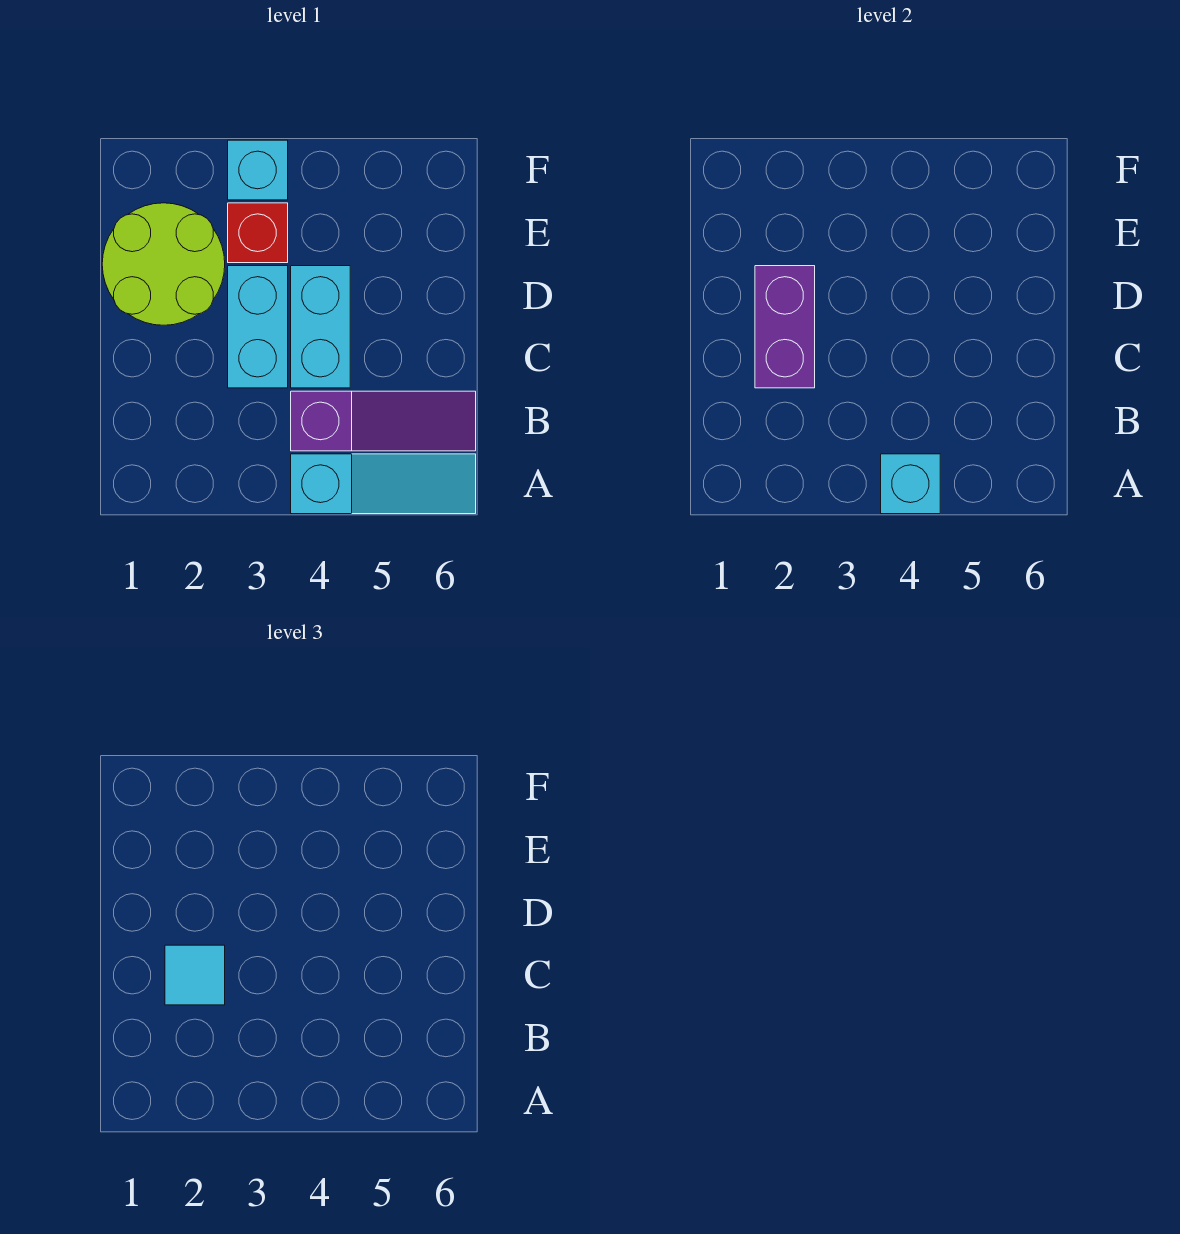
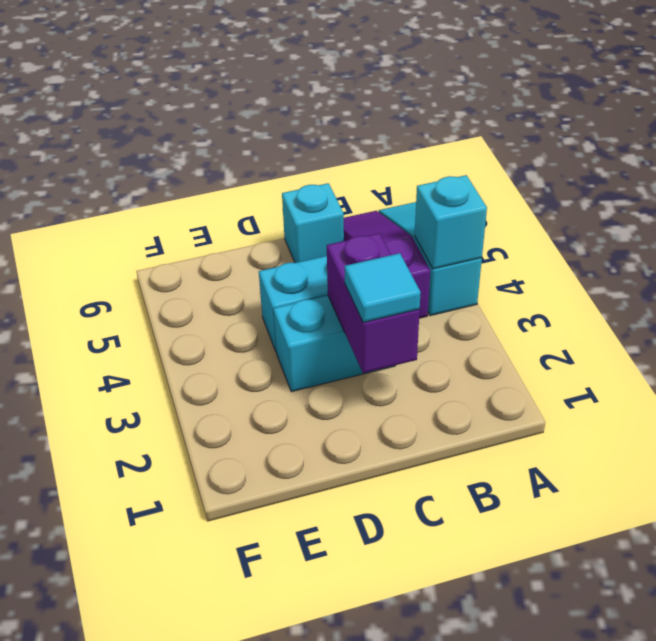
purple brick C2:D2 level 2 -> purple brick C2:C3 level 2
lime round brick D1:E2 level 1 -> none
red brick E3 level 1 -> none
cyan brick F3 level 1 -> cyan brick C6 level 1

